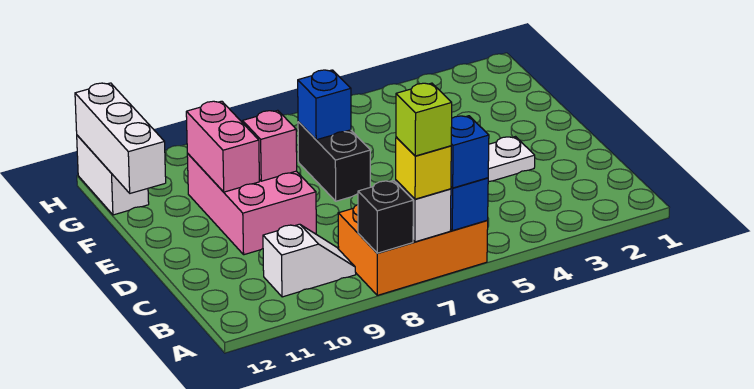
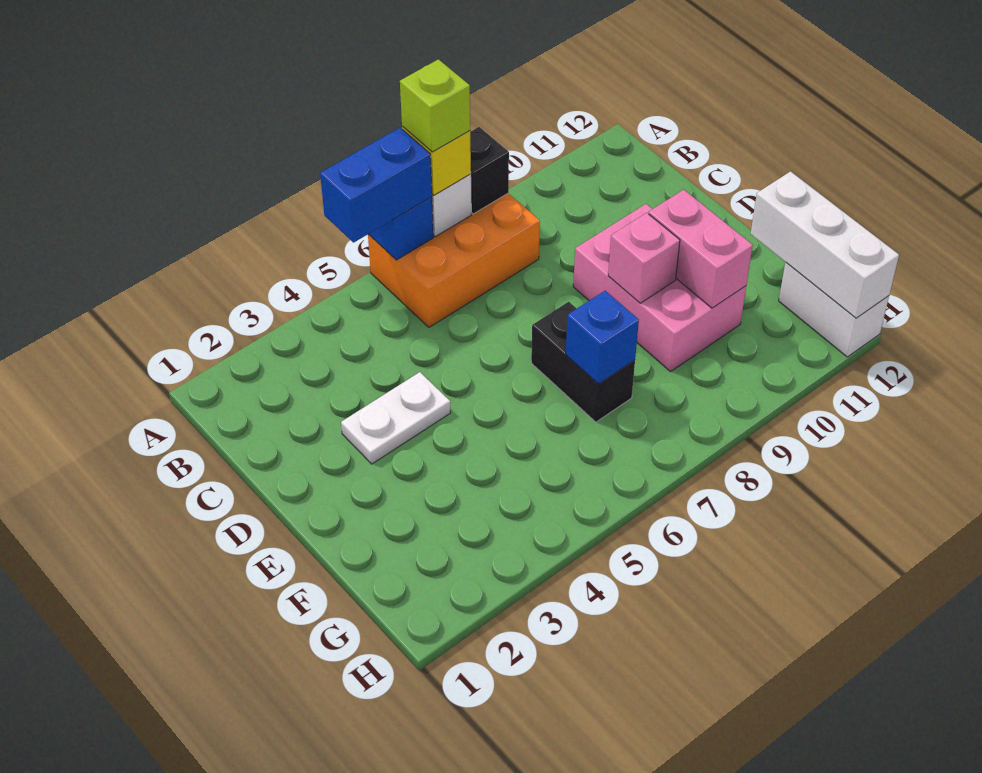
blue brick A6 level 3 -> blue brick A5:A6 level 3
white slope B9:B10 level 1 top 10 -> none

